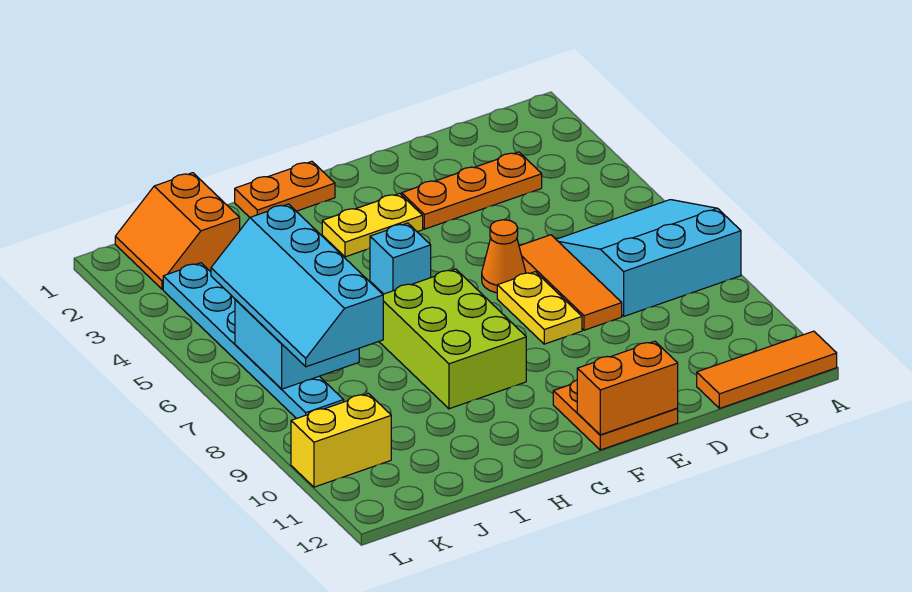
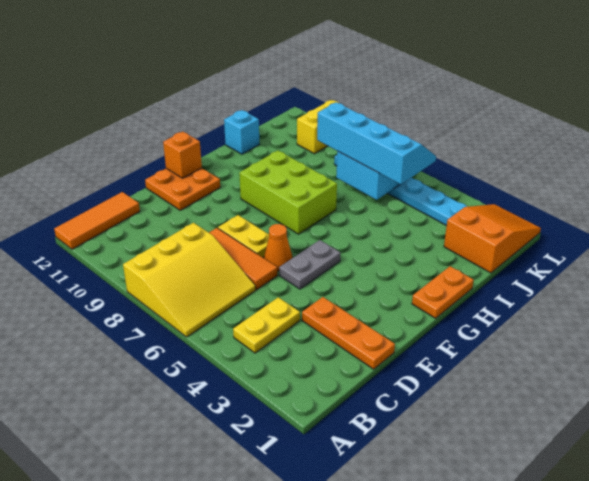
cyan slope A6:C8 level 1 top 8 -> yellow slope A6:C8 level 1 top 8
orange plate C3:E3 level 1 -> orange plate D1:D3 level 1
none -> grey plate E5:F5 level 1
orange brick E12:F12 level 2 -> orange brick F12 level 2
yellow plate F3:G3 level 1 -> yellow plate B4:C4 level 1
cyan brick G5 level 1 -> cyan brick I12 level 1
orange slope J1:K2 level 1 top J -> orange slope J1:L2 level 1 top J

